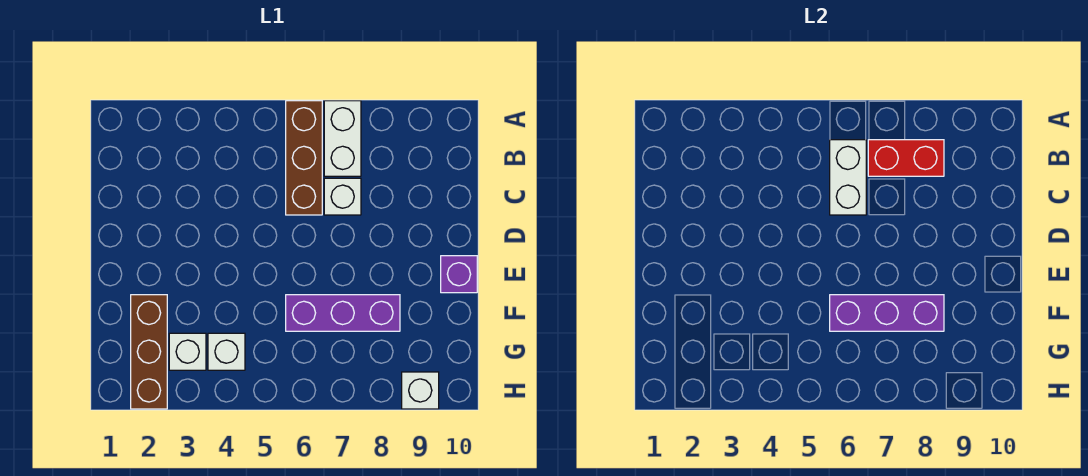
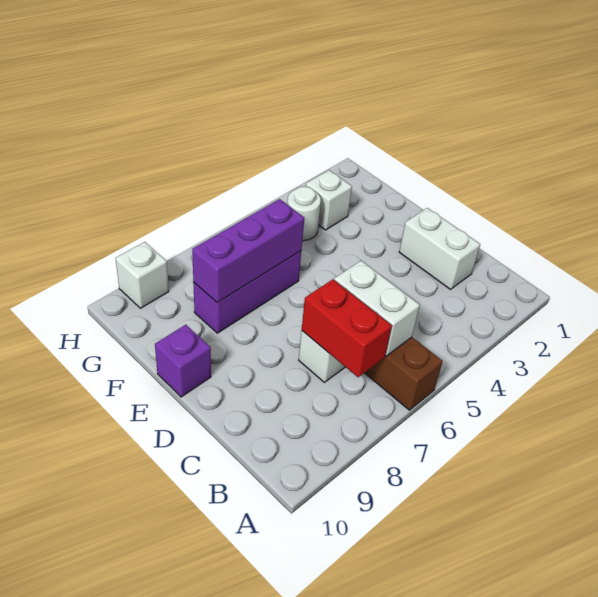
white brick A7:B7 level 1 -> white brick C2:D2 level 1
red brick B7:B8 level 2 -> red brick B7:C7 level 2
brown brick F2:H2 level 1 -> none
white brick G4 level 1 -> white round brick G4 level 1

